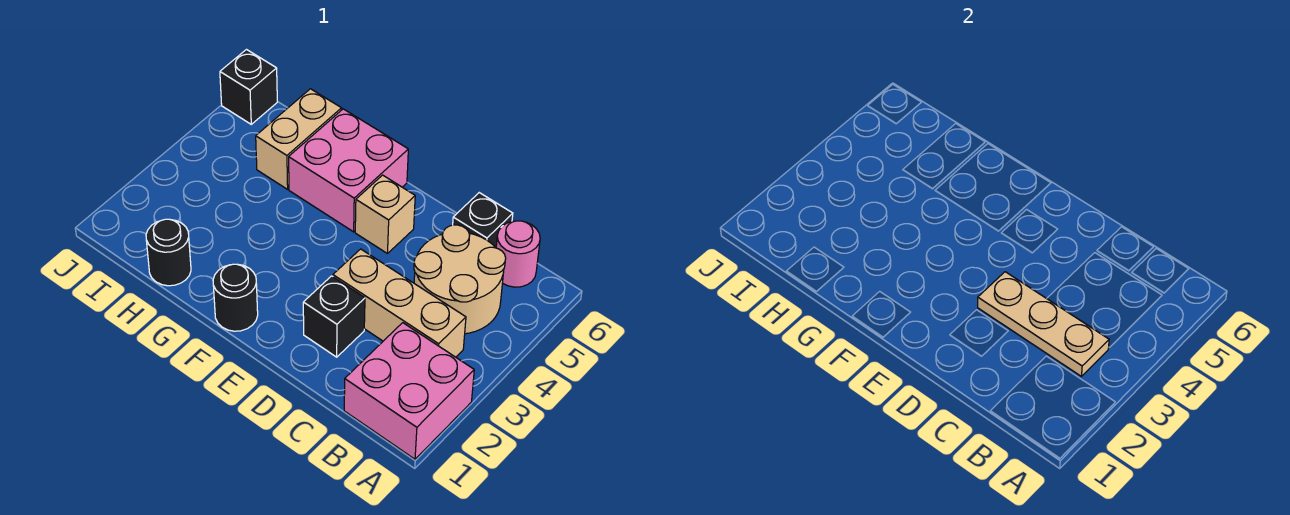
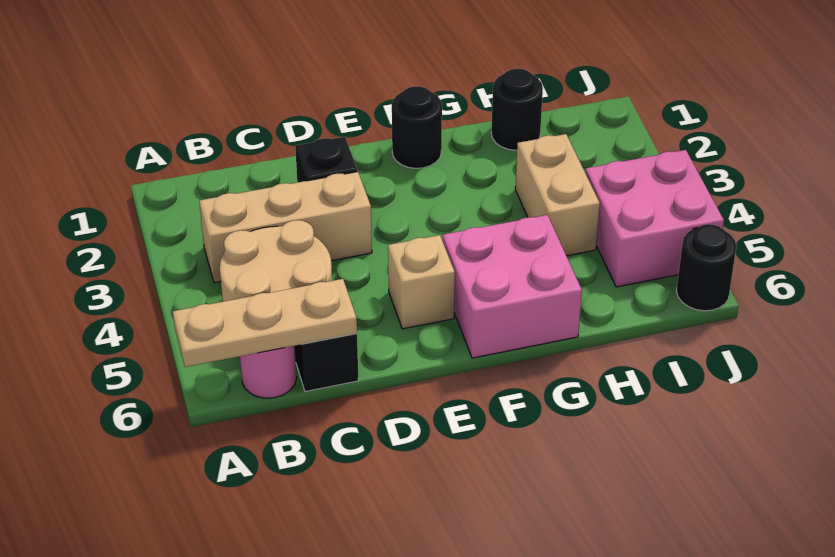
pink brick A1:B2 level 1 -> pink brick I4:J5 level 1
tan plate B3:D3 level 2 -> tan plate A6:C6 level 2
tan brick H5:H6 level 1 -> tan brick H3:H4 level 1
black brick J6 level 1 -> black round brick J6 level 1

